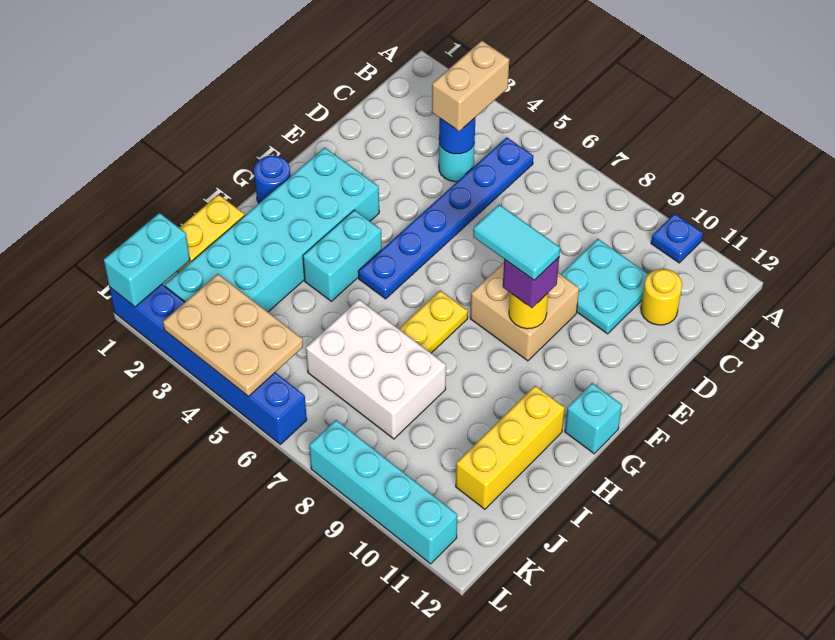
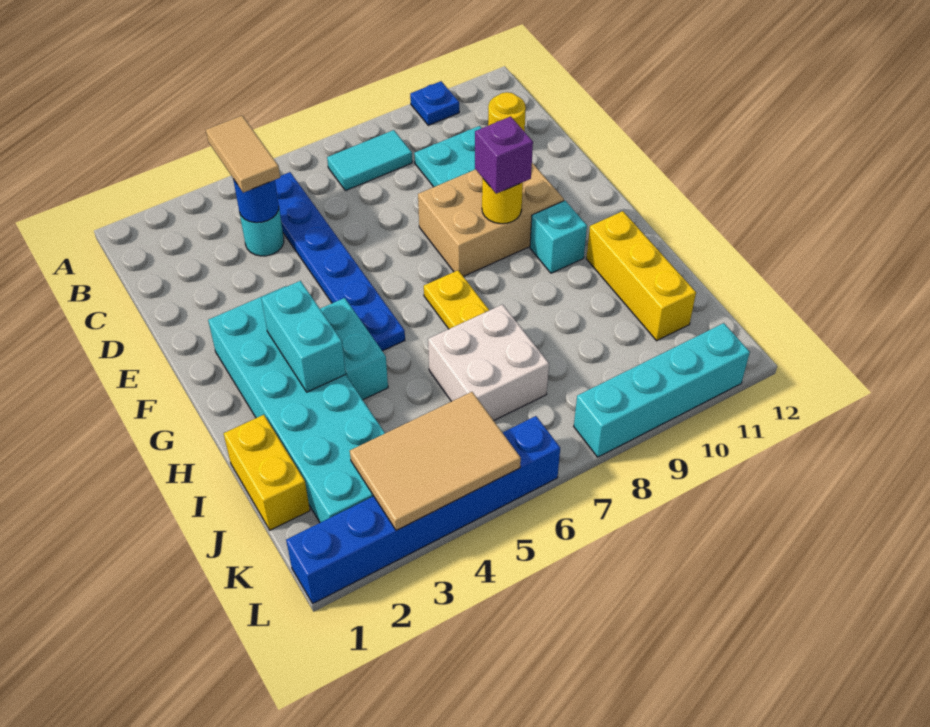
tan brick B4:C4 level 3 -> tan tile B4:C4 level 3
tan brick E8:F9 level 1 -> tan brick E8:F10 level 1
cyan tile F8:F9 level 4 -> cyan tile B7:B8 level 1
blue round brick G1 level 1 -> none
cyan brick G12 level 1 -> cyan brick G10 level 1
white brick I6:J8 level 1 -> white brick I6:J7 level 1
cyan brick K1:L1 level 2 -> cyan brick G3:H3 level 2
tan plate K3:L5 level 2 -> tan tile K3:L5 level 2

